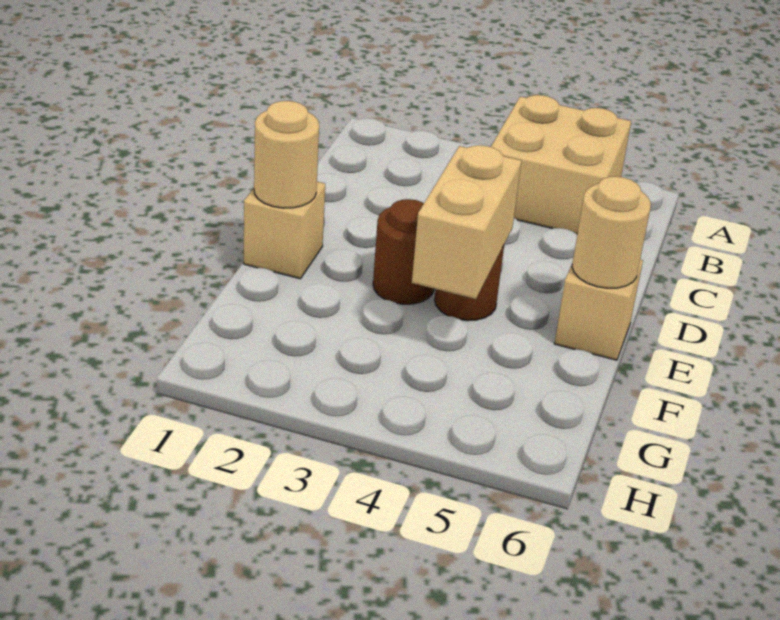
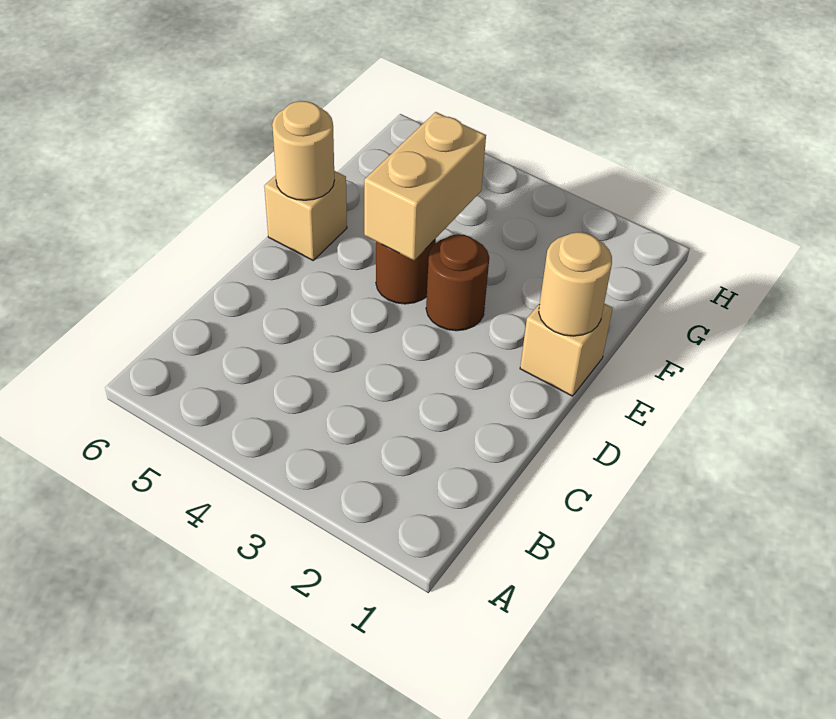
tan brick A4:B5 level 1 -> none

